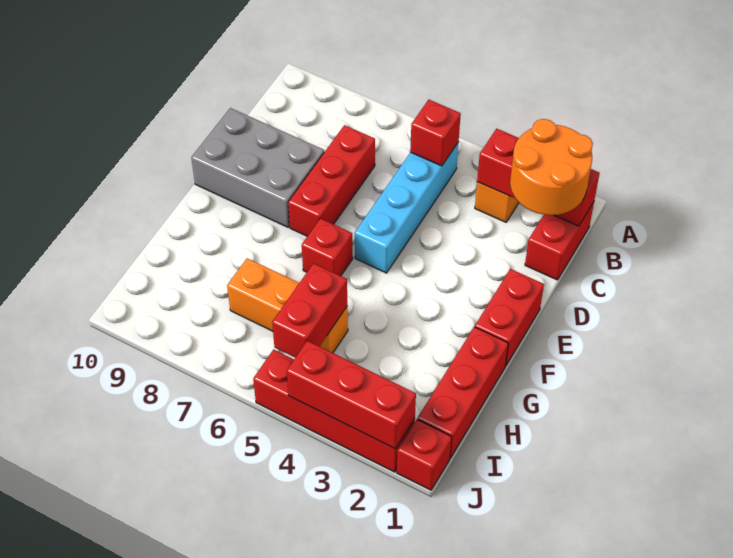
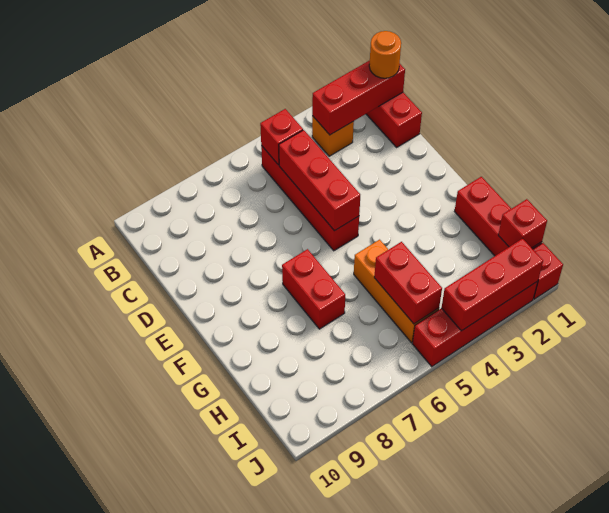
orange round brick B1:C2 level 3 -> orange round brick B1 level 3
cyan brick B5:E5 level 1 -> red brick B5:E5 level 1
red brick C7:E7 level 1 -> red brick C5:E5 level 2
grey brick D8:E10 level 1 -> none
red brick E1:F1 level 1 -> red brick F7:G7 level 1
red brick F6 level 1 -> red brick I1 level 2
orange brick H5:H7 level 1 -> orange brick G5:I5 level 1

